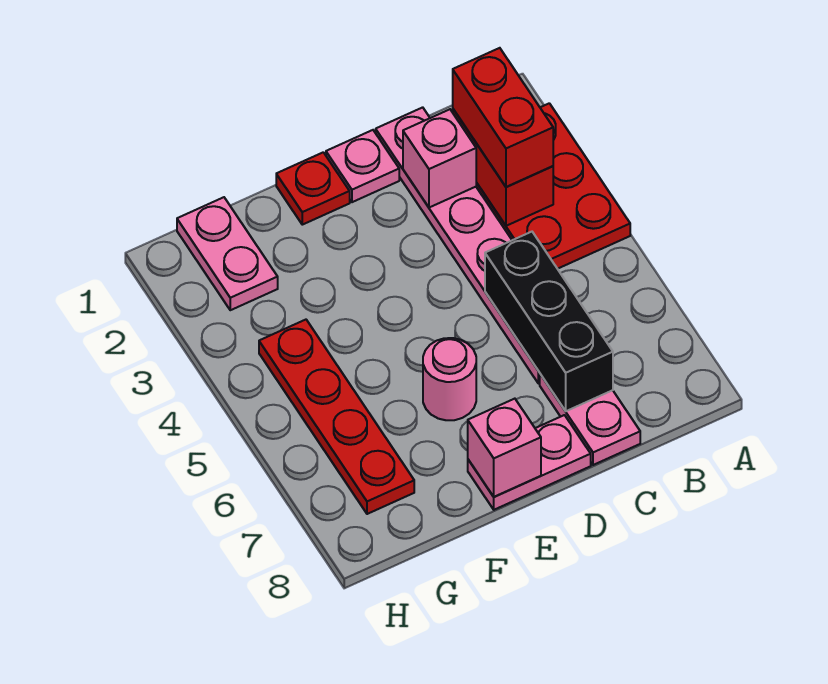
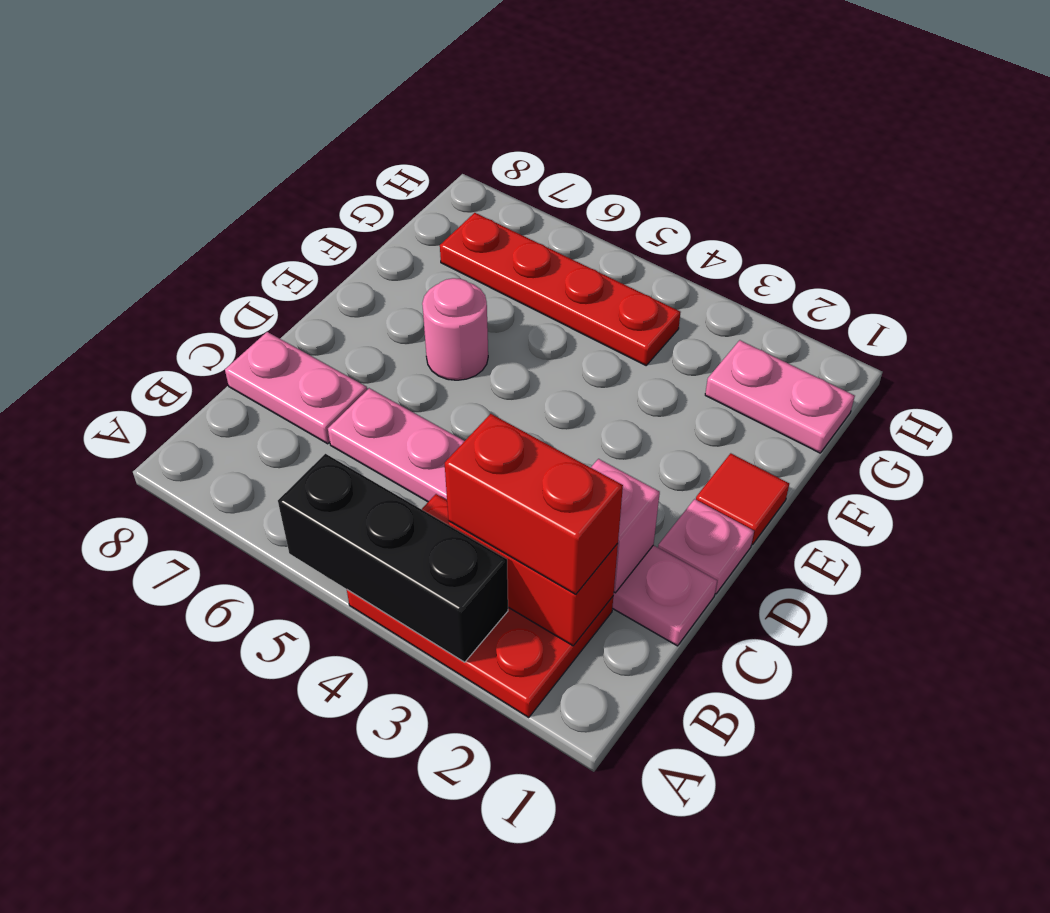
black brick C5:C7 level 2 -> black brick A3:A5 level 2
pink plate D8:E8 level 1 -> none
red plate E1 level 1 -> red tile E1 level 1
pink brick E8 level 2 -> none

